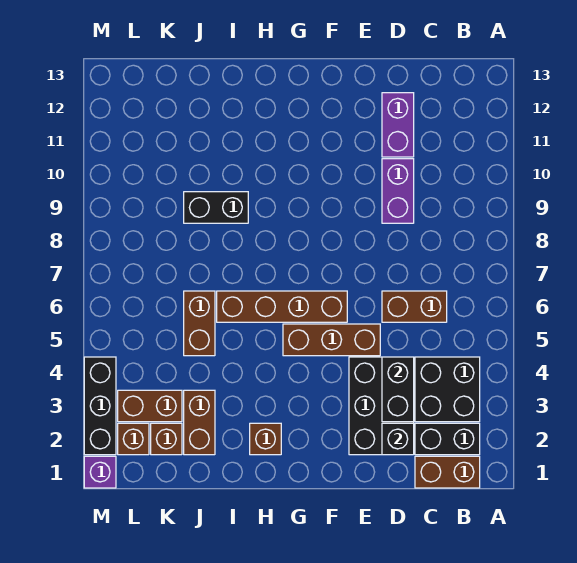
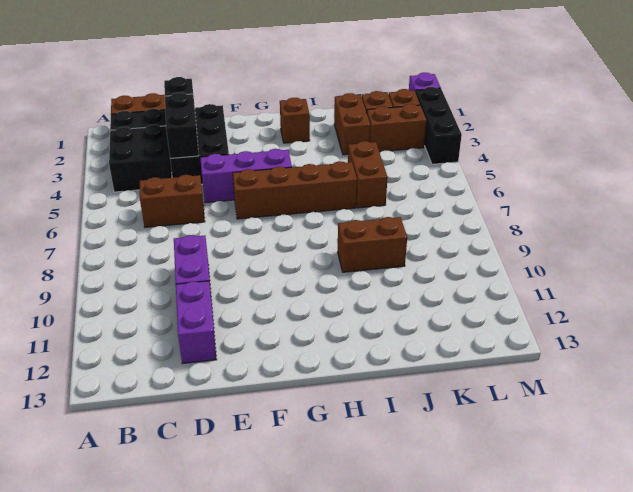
brown brick E5:G5 level 1 -> purple brick E5:G5 level 1
black brick I9:J9 level 1 -> brown brick I9:J9 level 1

